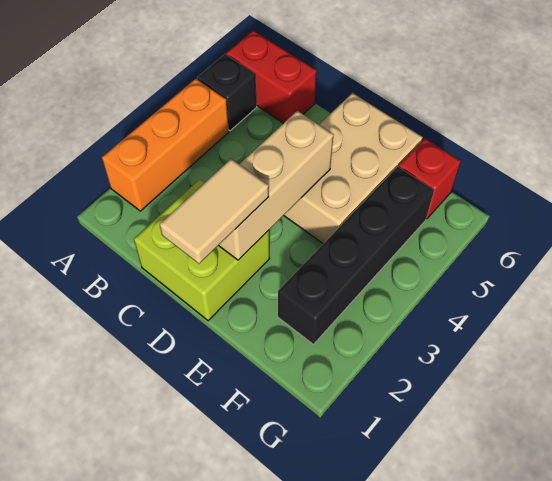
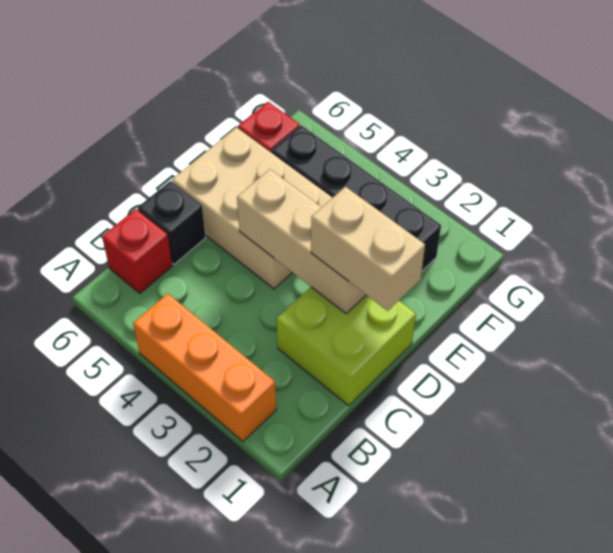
black brick A5 level 1 -> black brick C6 level 1
red brick A6:B6 level 1 -> red brick B6 level 1
tan tile D1:D2 level 3 -> tan brick D1:D2 level 3

